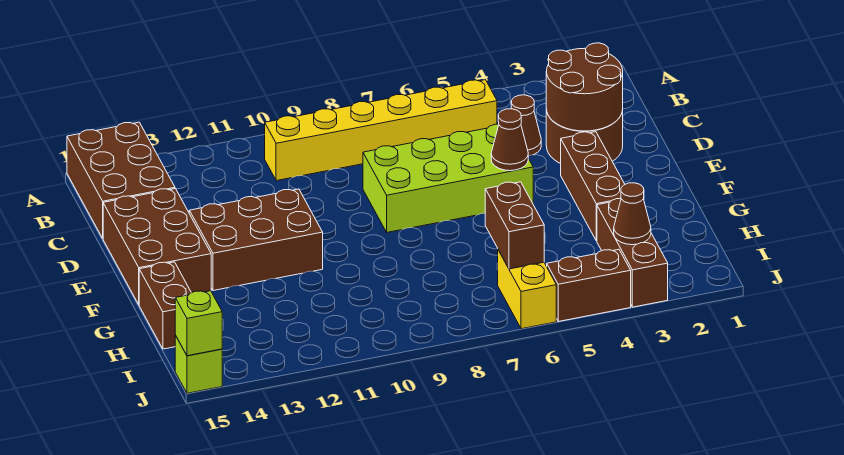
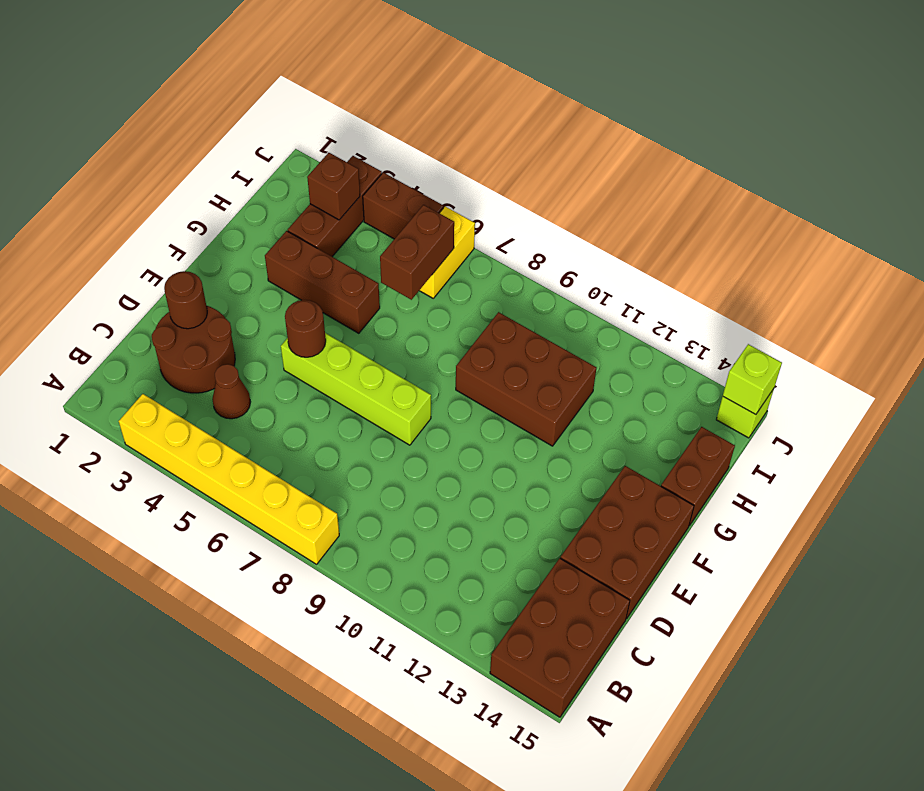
yellow brick B5:B10 level 1 -> yellow brick A3:A8 level 1
brown round brick C2:D3 level 2 -> brown round brick D2 level 2
lime brick D5:E8 level 1 -> lime brick E5:E8 level 1
brown brick E3:G3 level 1 -> brown brick G3:G5 level 1
brown cone E5 level 2 -> brown round brick E5 level 2
brown brick E11:F13 level 1 -> brown brick G9:H11 level 1
brown cone I3 level 2 -> brown brick I3 level 2

